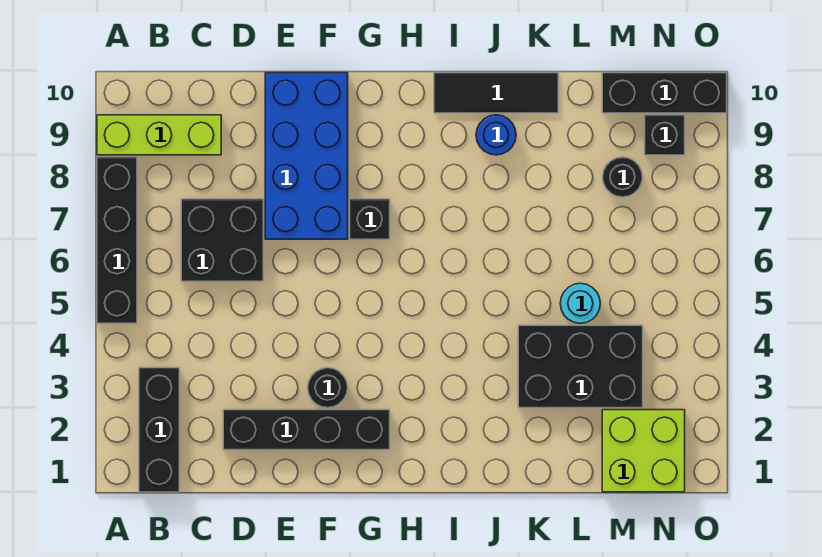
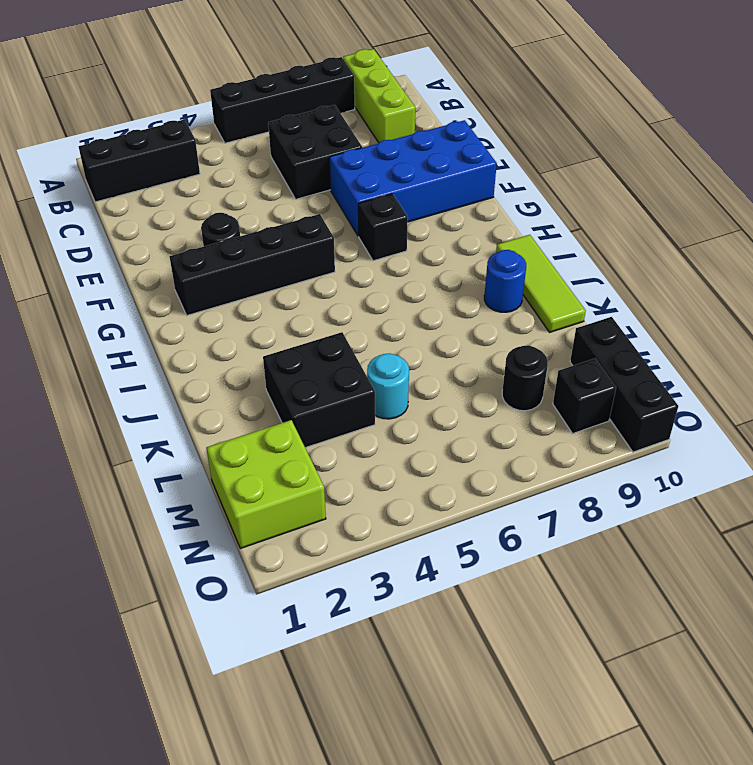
black brick D2:G2 level 1 -> black brick G2:G5 level 1
black tile I10:K10 level 1 -> lime tile I10:K10 level 1
black brick K3:M4 level 1 -> black brick K3:L4 level 1

